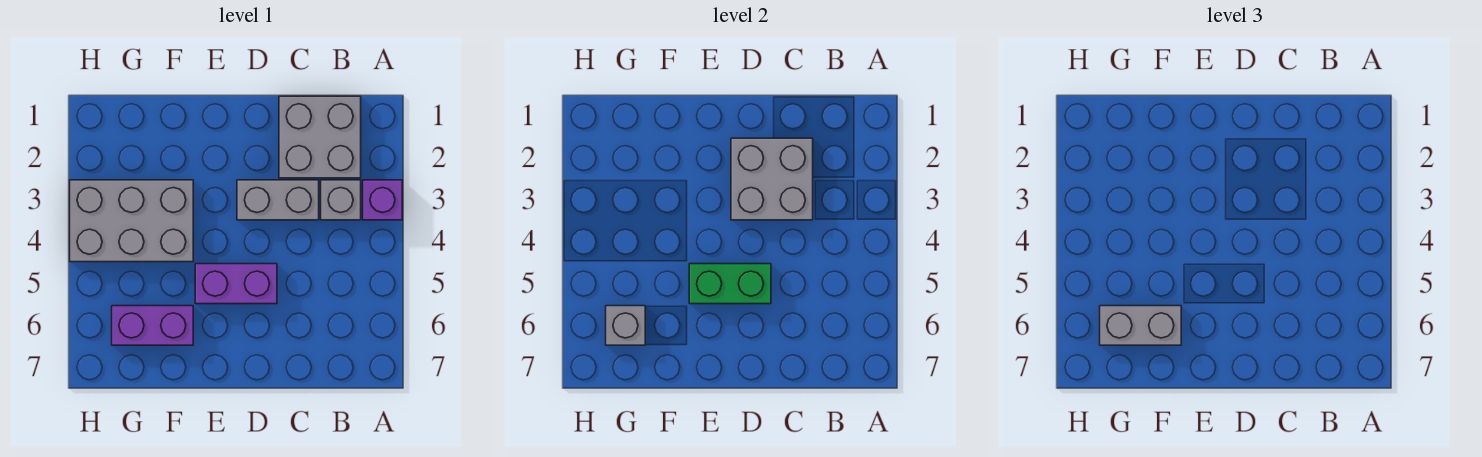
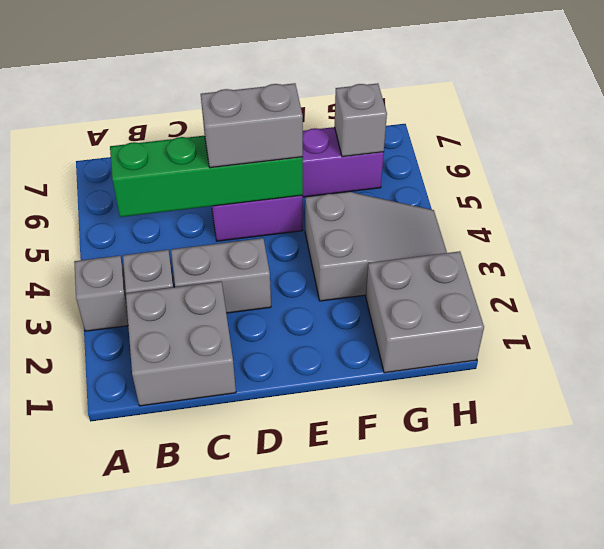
purple brick A3 level 1 -> grey brick A3 level 1
grey brick C2:D3 level 2 -> grey brick G1:H2 level 1
green brick D5:E5 level 2 -> green brick B5:E5 level 2
grey brick F3:H4 level 1 -> grey slope F3:H4 level 1 top F
grey brick F6:G6 level 3 -> grey brick D5:E5 level 3

